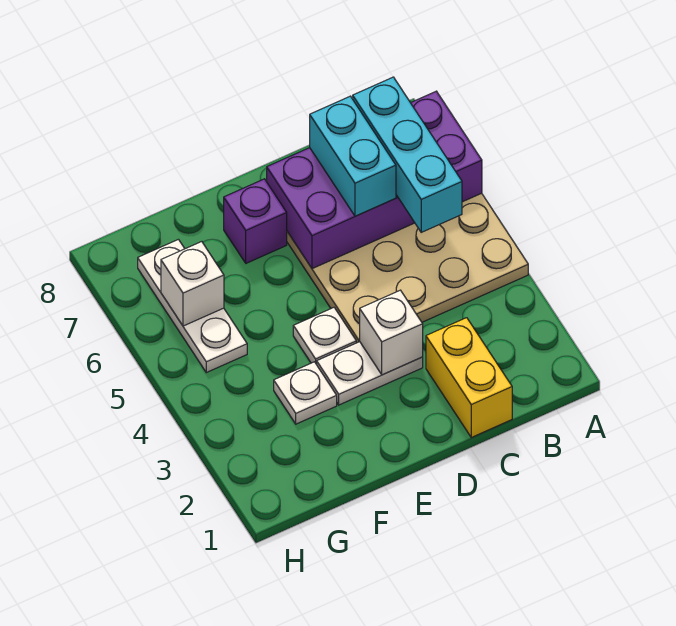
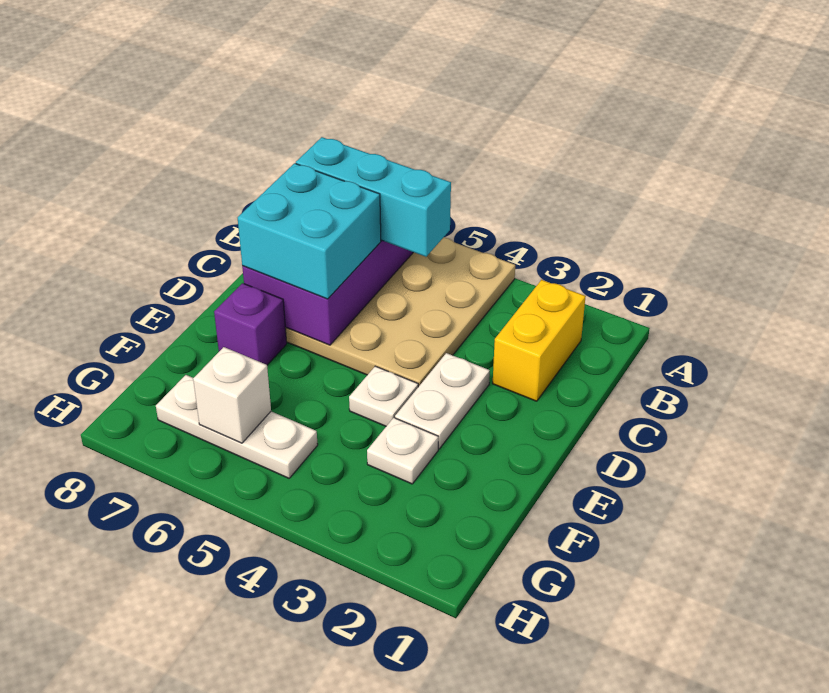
yellow brick C1:C2 level 1 -> yellow brick B2:C2 level 1
cyan brick C6:C7 level 3 -> cyan brick C6:D7 level 3
white brick D3 level 2 -> none

